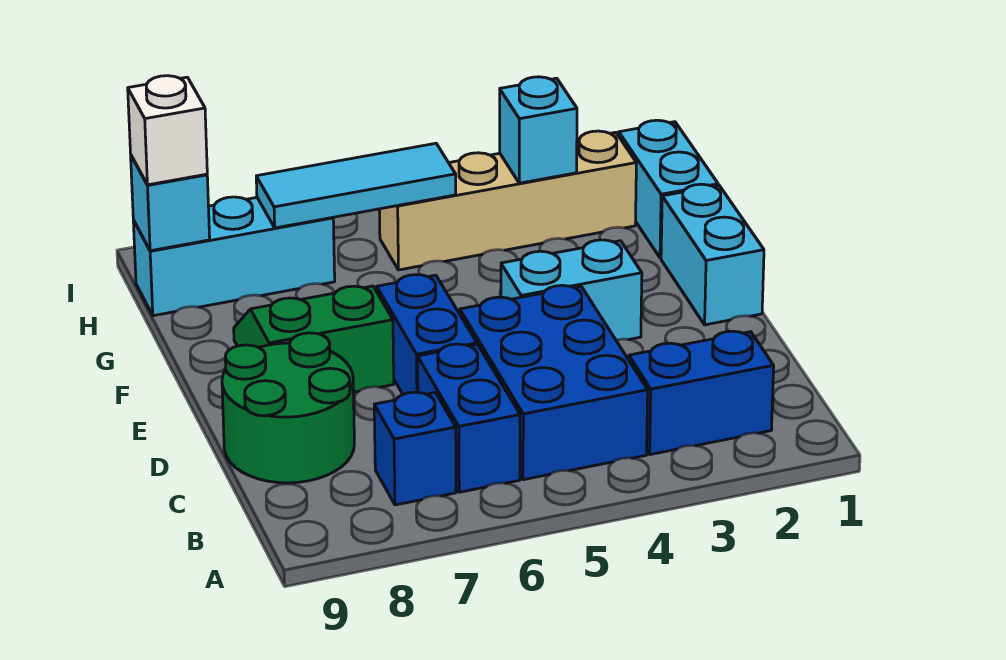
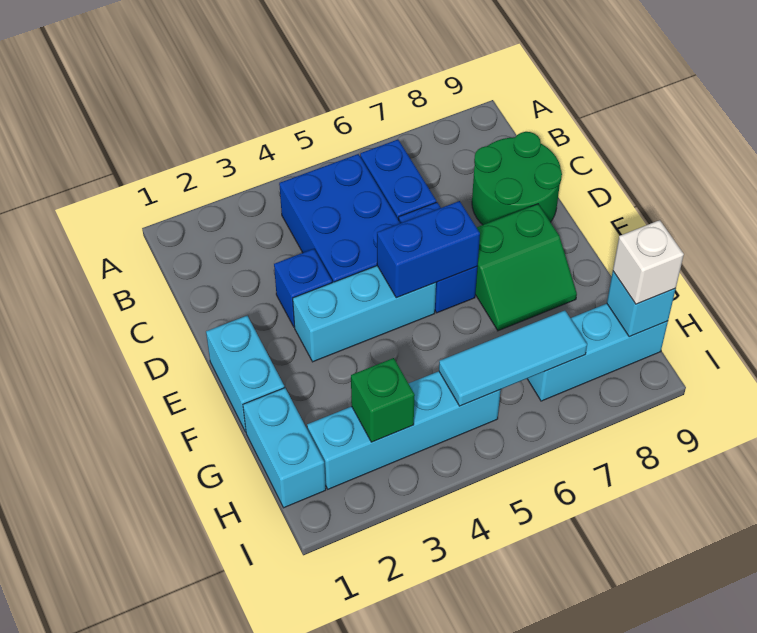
blue brick B2:B3 level 1 -> blue brick E5:E6 level 2
blue brick B7 level 1 -> blue brick D3 level 1
cyan brick E3:E4 level 1 -> cyan brick E3:E5 level 1
tan brick H2:H5 level 1 -> cyan brick H2:H5 level 1
cyan brick H3 level 2 -> green brick H3 level 2

